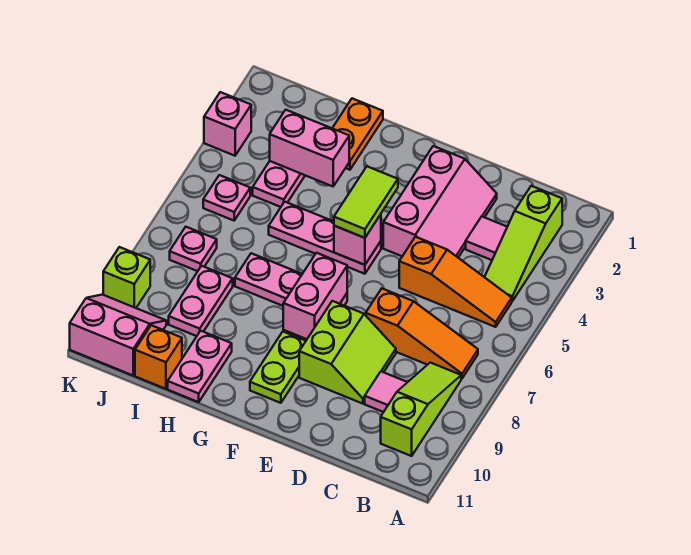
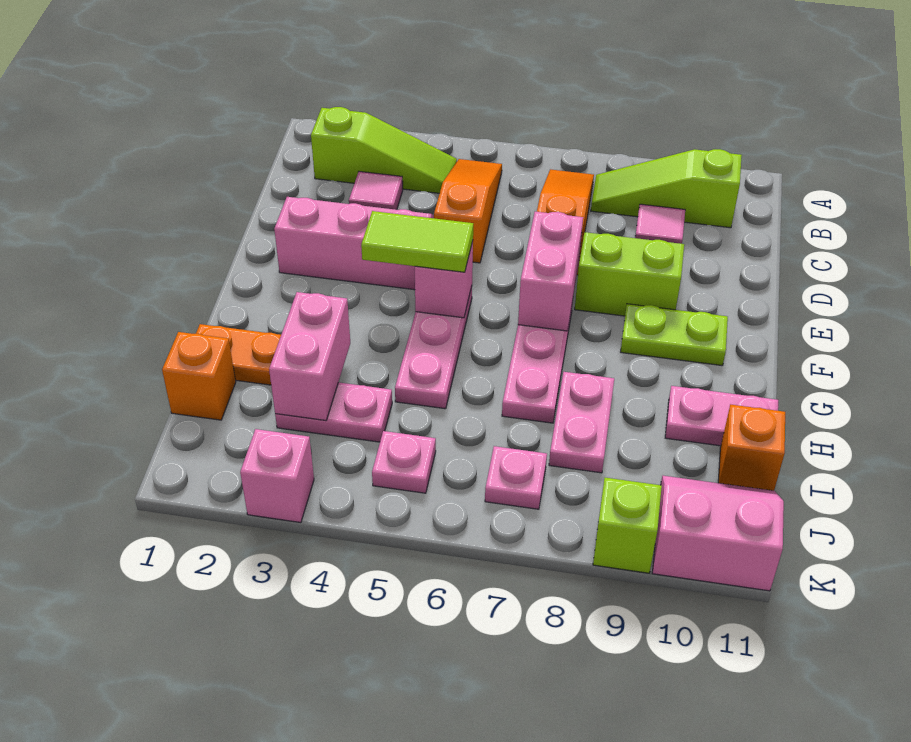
pink brick F7:F8 level 2 -> pink brick E7:F7 level 2
none -> orange brick I1 level 1
pink plate I8:I9 level 1 -> pink plate H8:I8 level 1
pink slope J10:K11 level 1 top 11 -> pink slope J10:K11 level 1 top K

